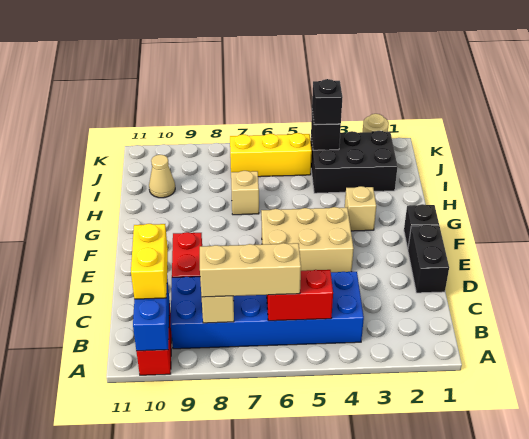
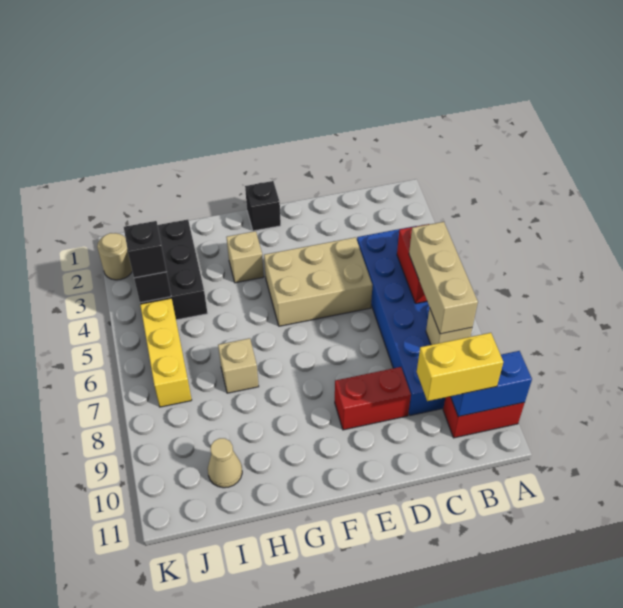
black brick D1:E1 level 1 -> none
tan brick E4:F6 level 1 -> tan brick D4:F5 level 1

